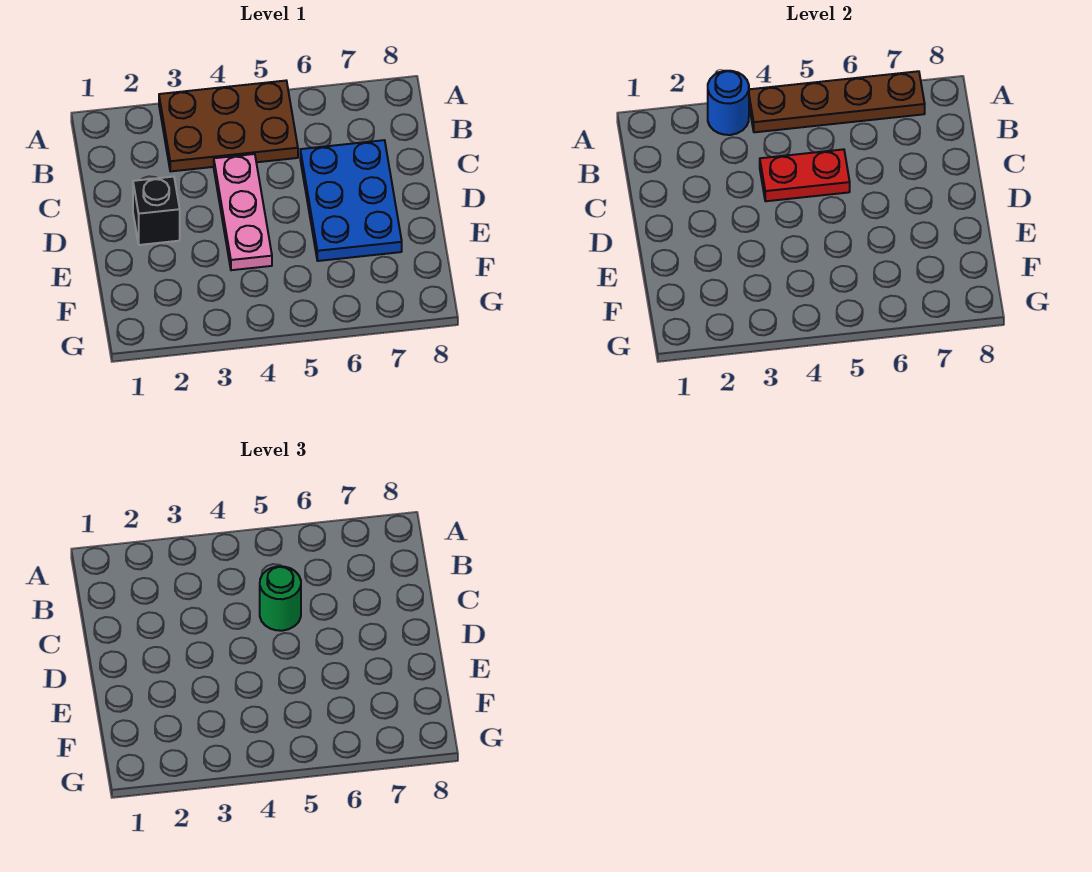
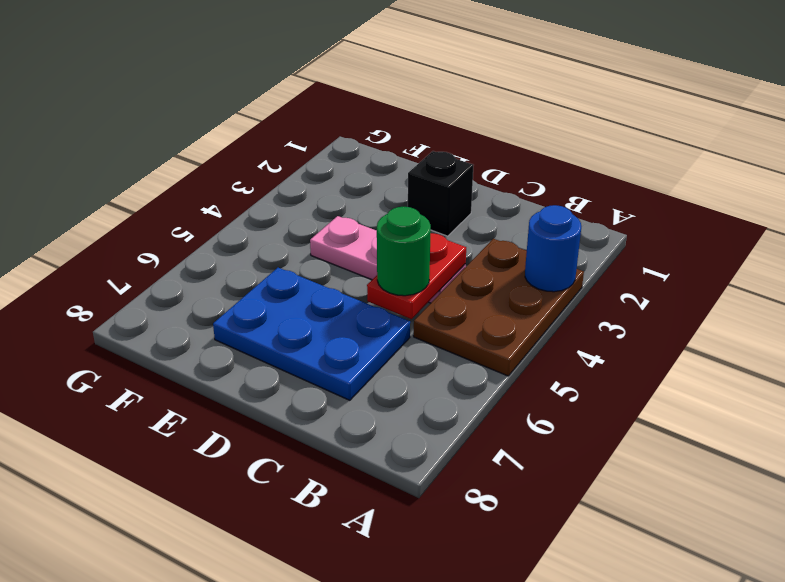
brown plate A4:A7 level 2 -> none

